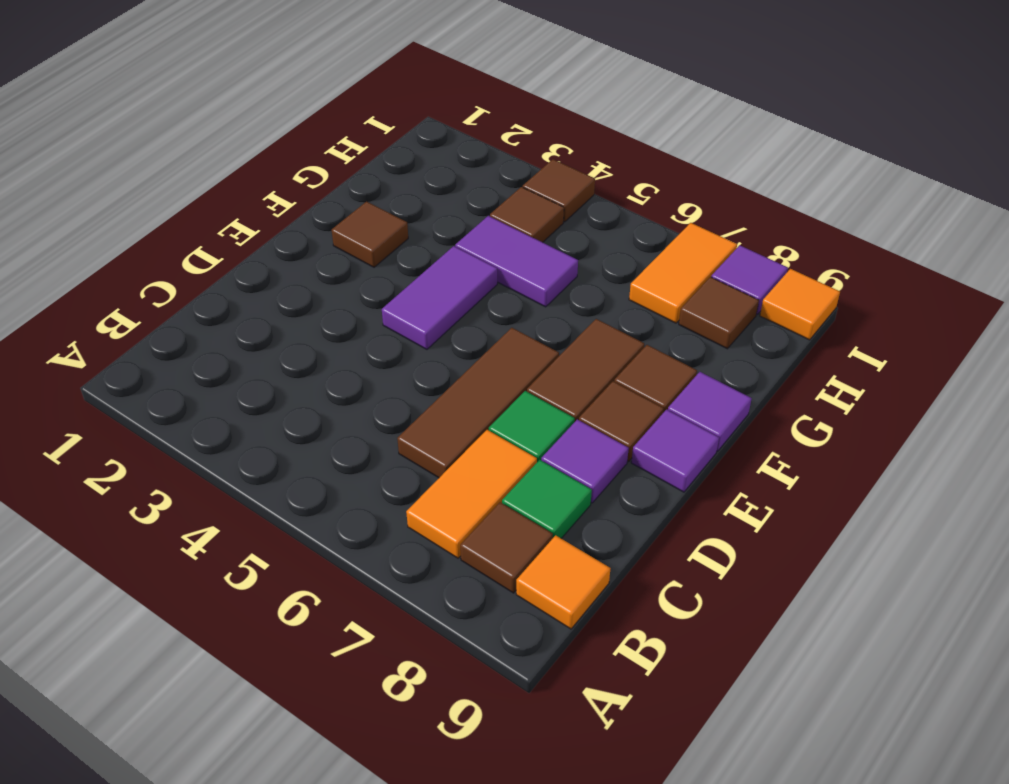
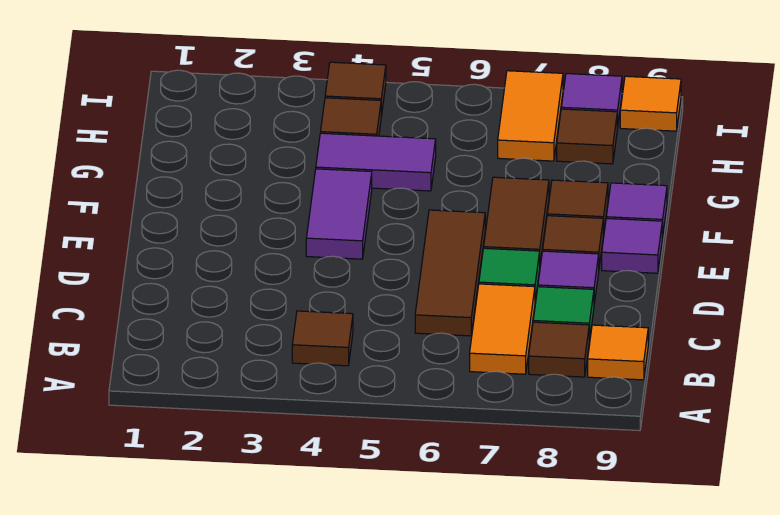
brown tile F2 level 1 -> brown tile B4 level 1

